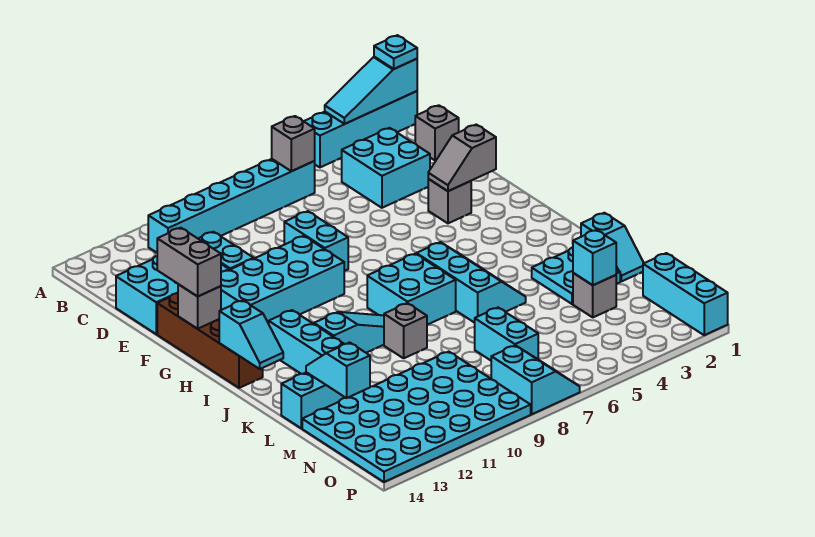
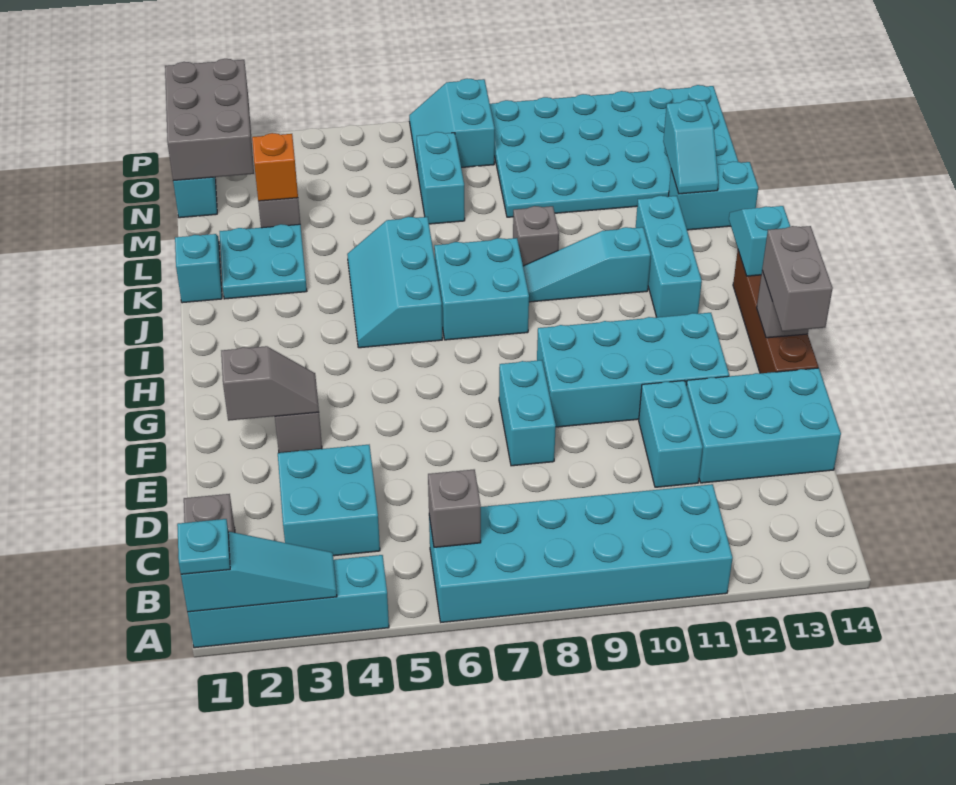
cyan brick B6:B11 level 1 -> cyan brick A6:B11 level 1
cyan brick M3 level 2 -> orange brick M3 level 2
none -> grey brick N1:P2 level 2

